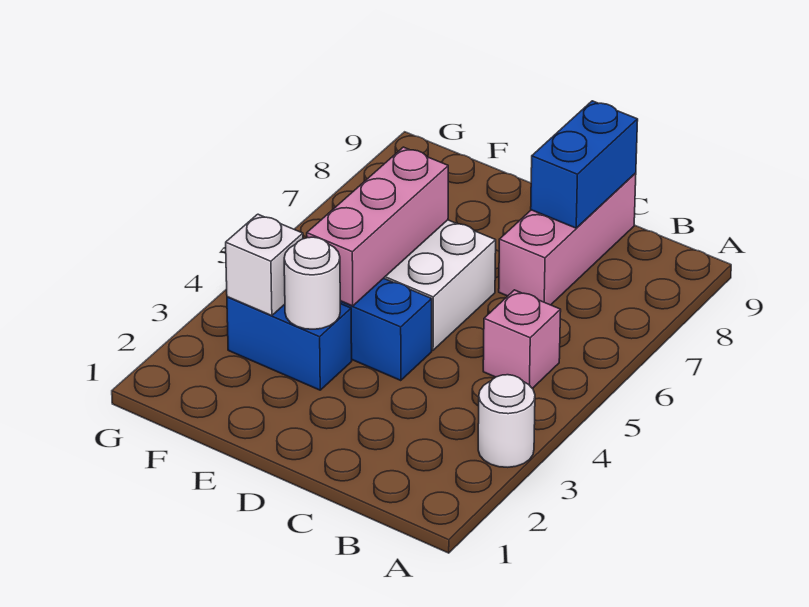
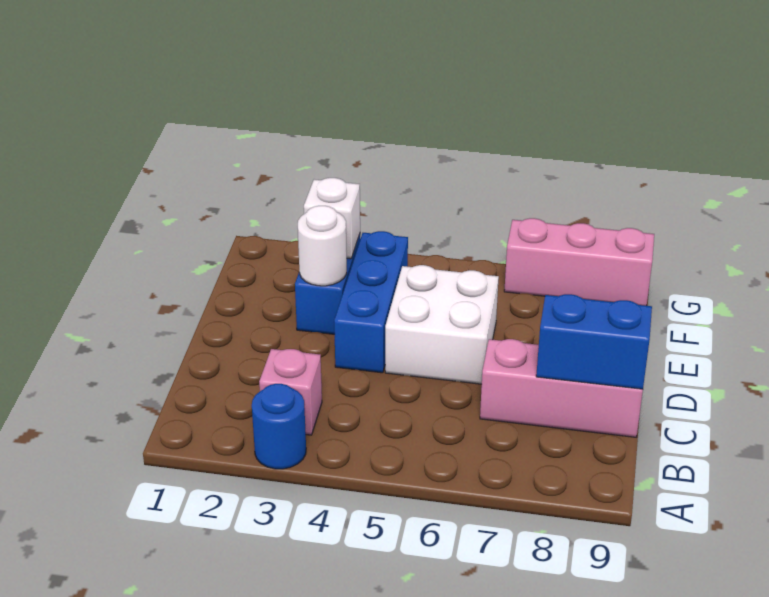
white round brick A3 level 1 -> blue round brick A3 level 1
pink brick B5 level 1 -> pink brick B3 level 1
pink brick E4:E6 level 2 -> pink brick G7:G9 level 1

